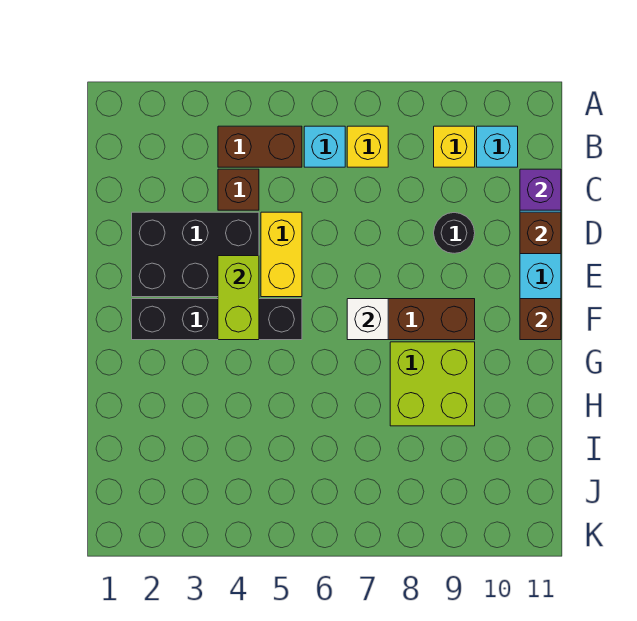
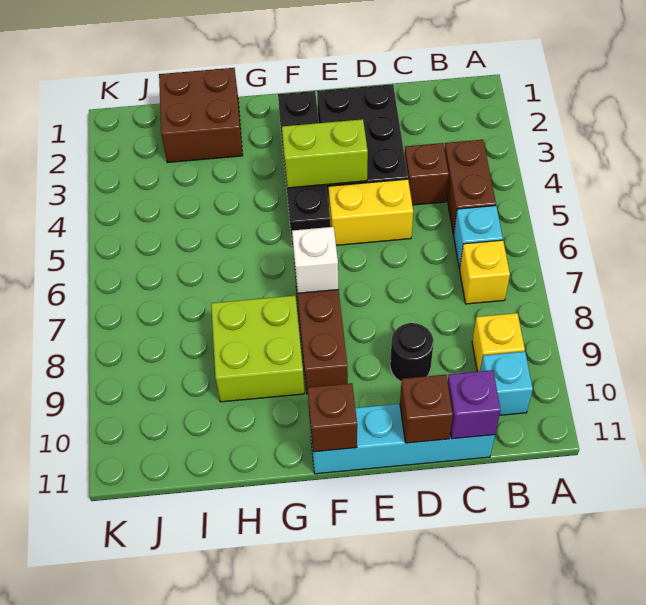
none -> brown brick H1:I2 level 1

